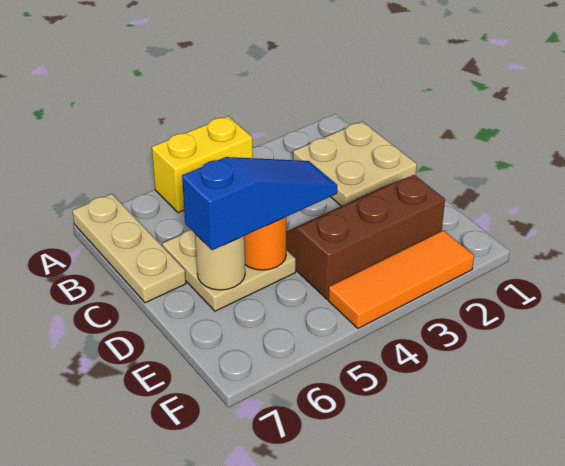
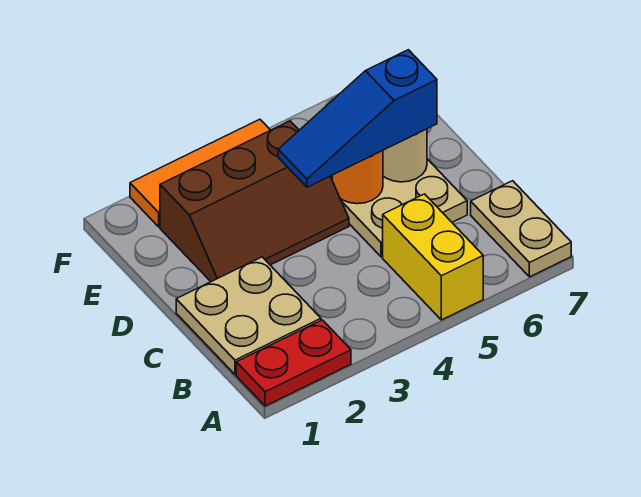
none -> red plate A1:A2 level 1
yellow brick A4:A5 level 1 -> yellow brick A5:B5 level 1
tan plate A7:C7 level 1 -> tan plate A7:B7 level 1

